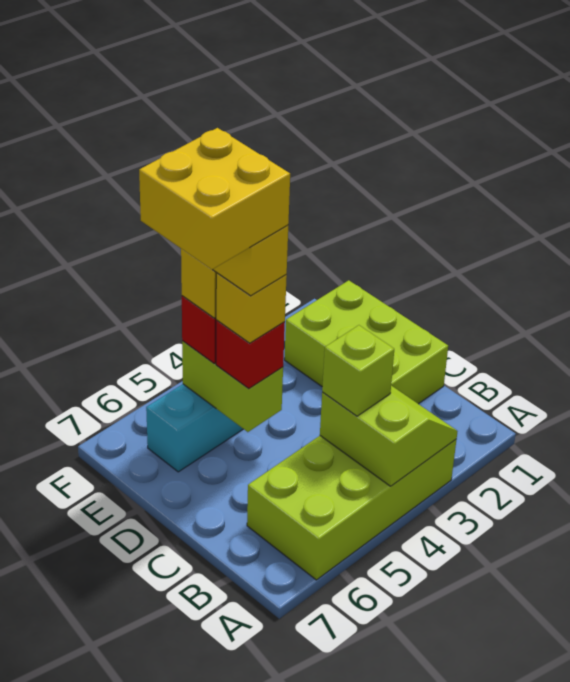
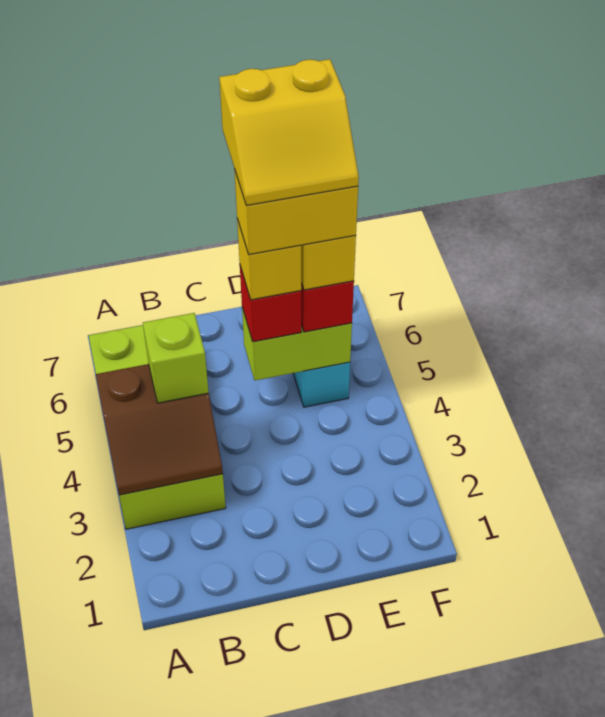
lime slope A3:B4 level 2 top 4 -> brown slope A3:B4 level 2 top 4
lime brick C1:E2 level 1 -> none
yellow brick D5:E6 level 6 -> yellow slope D5:E6 level 6 top 6

